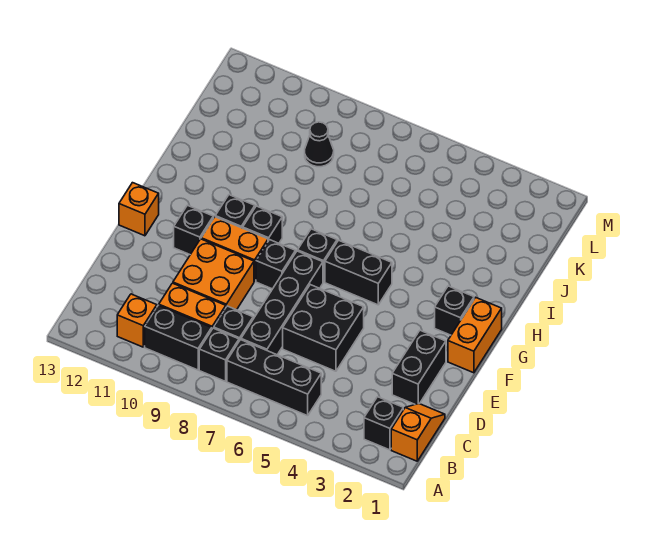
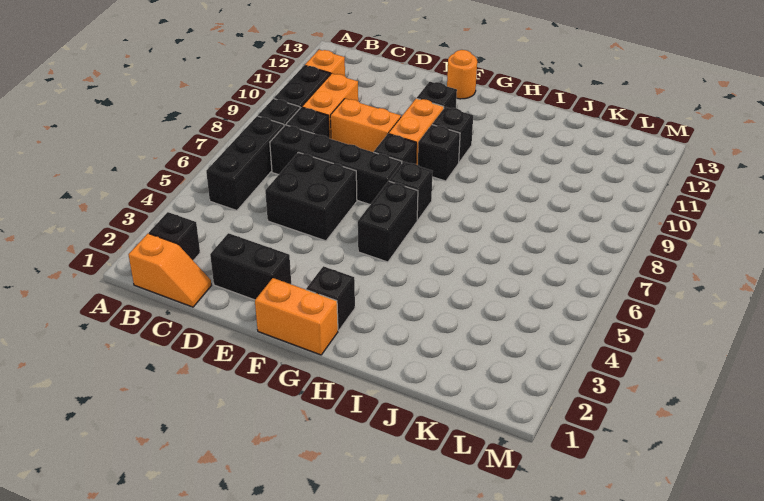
orange brick D9:E10 level 1 -> orange brick D9:E9 level 1
orange brick F13 level 1 -> orange round brick F13 level 1
black cone K9 level 1 -> none

